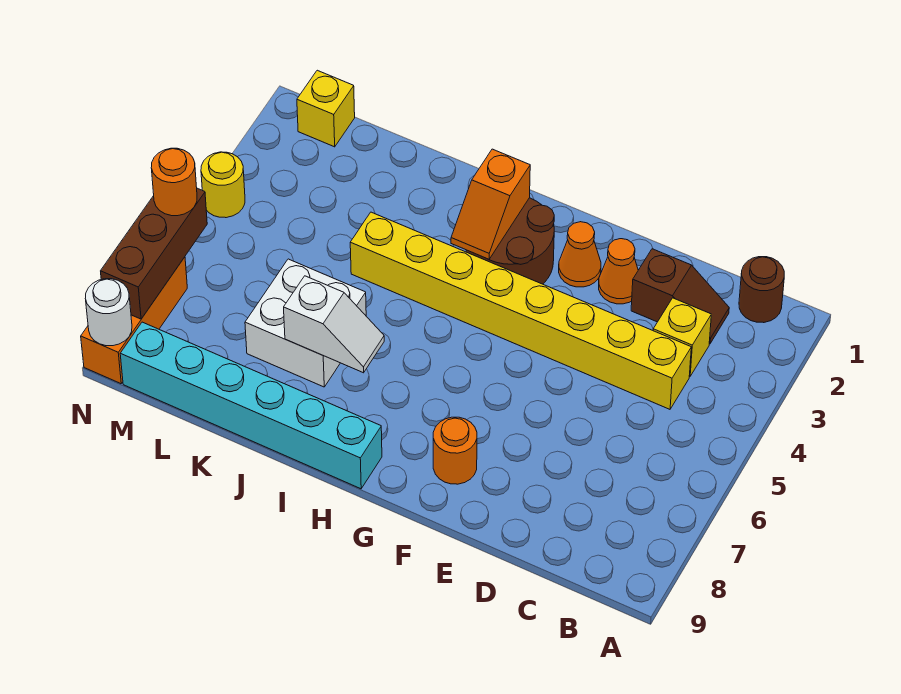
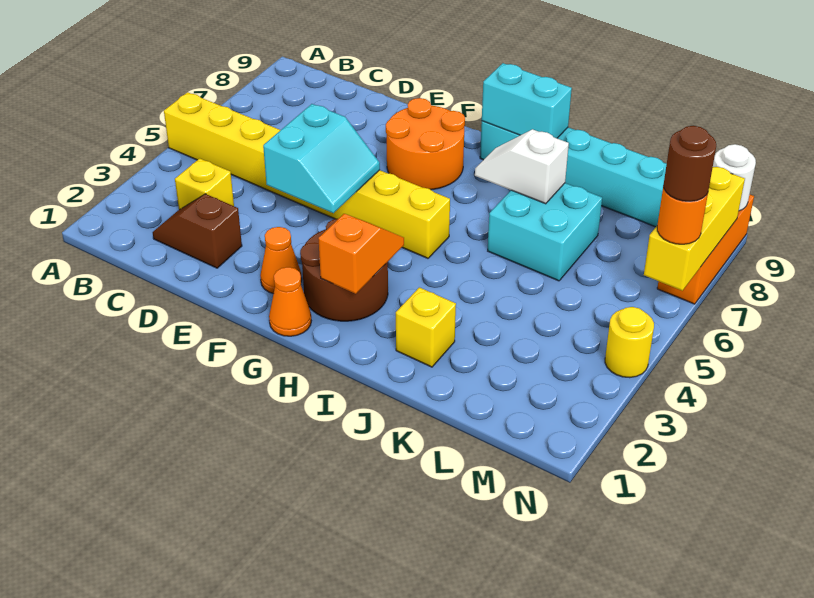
brown round brick B1 level 1 -> brown round brick N6 level 4
yellow brick C4:J4 level 1 -> yellow brick A5:H5 level 1
orange cone E2 level 1 -> orange cone G1 level 1
none -> cyan slope E4:F5 level 2 top E
orange round brick F8 level 1 -> orange round brick F7:G8 level 1
none -> cyan brick H9:I9 level 2
white brick J6:K7 level 1 -> cyan brick J6:K7 level 1
yellow brick M1 level 1 -> yellow brick J2 level 1
brown brick N6:N8 level 2 -> yellow brick N6:N8 level 2

